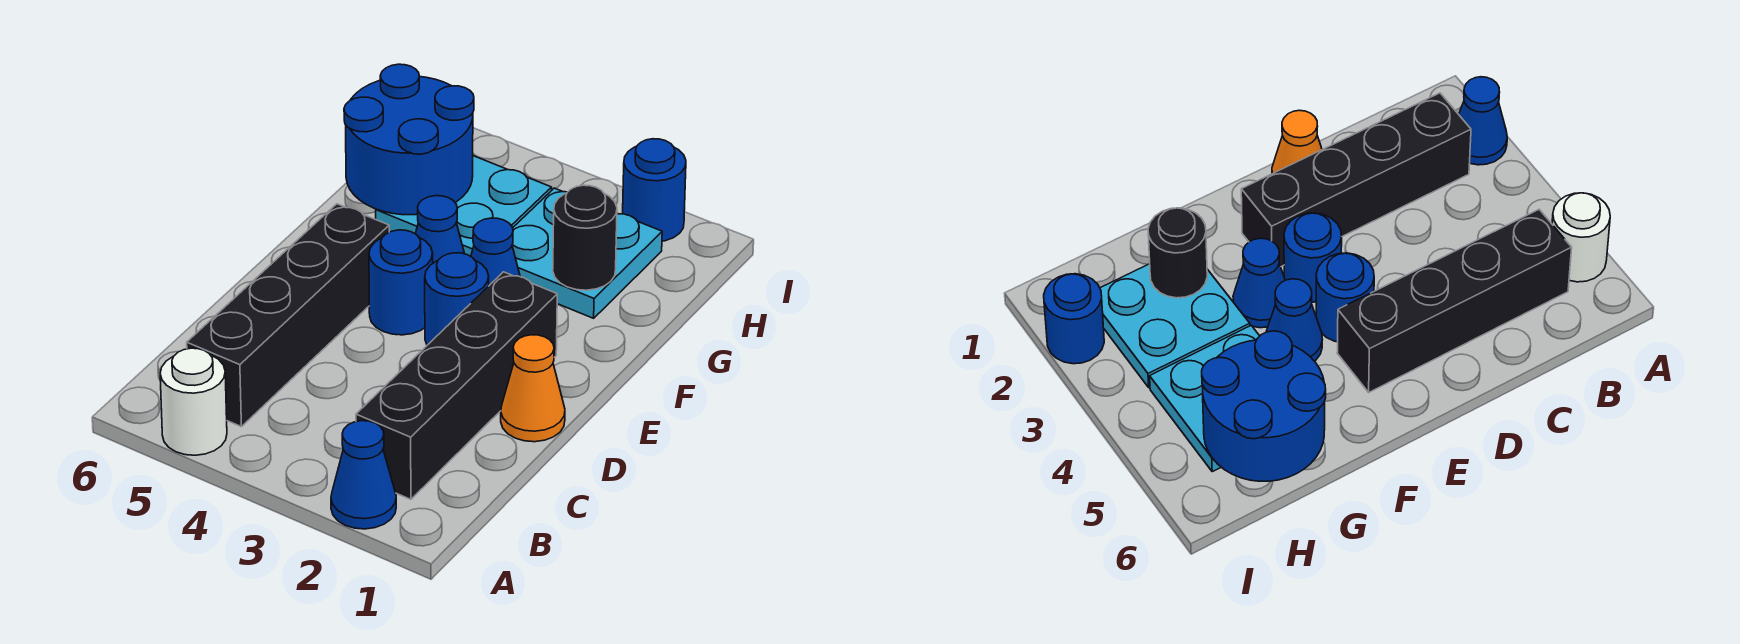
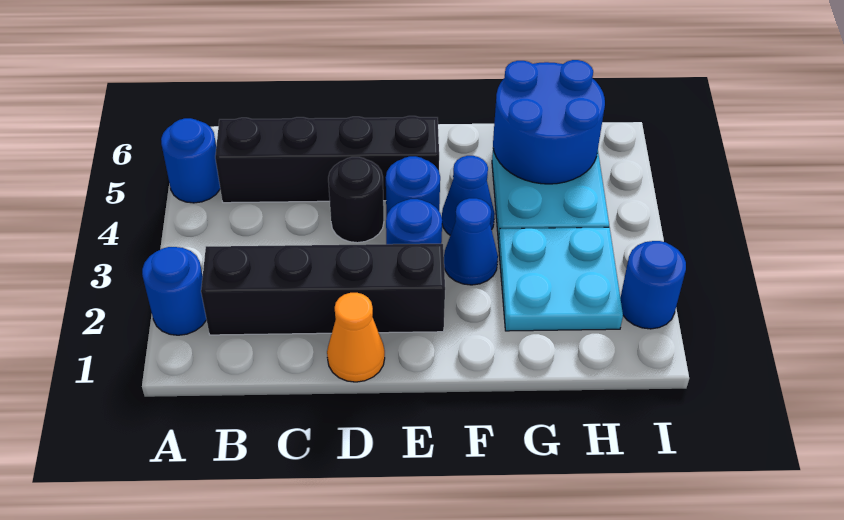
blue cone A2 level 1 -> blue round brick A2 level 1
white round brick A5 level 1 -> blue round brick A5 level 1
black round brick G2 level 2 -> black round brick D4 level 1

